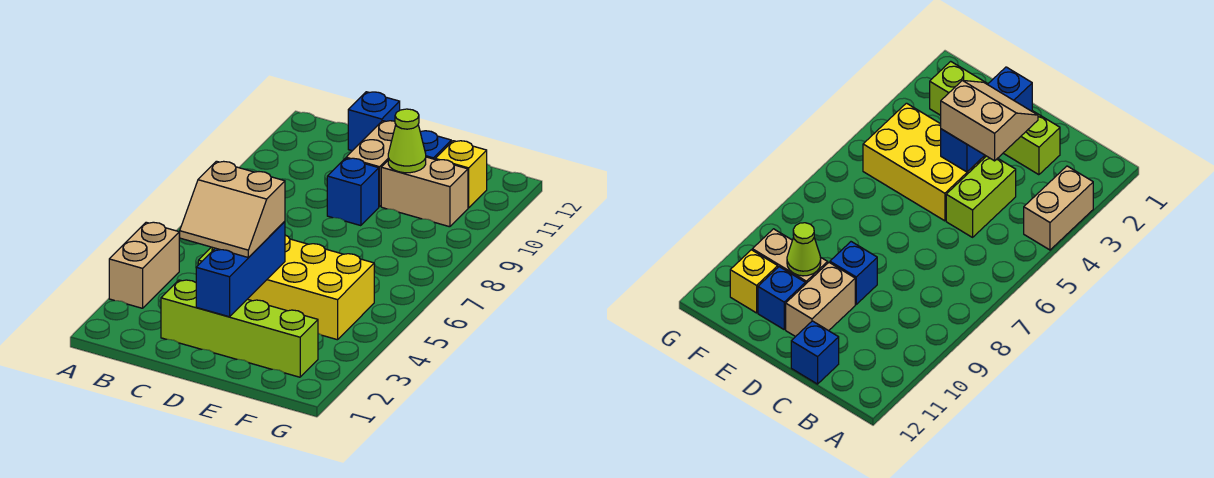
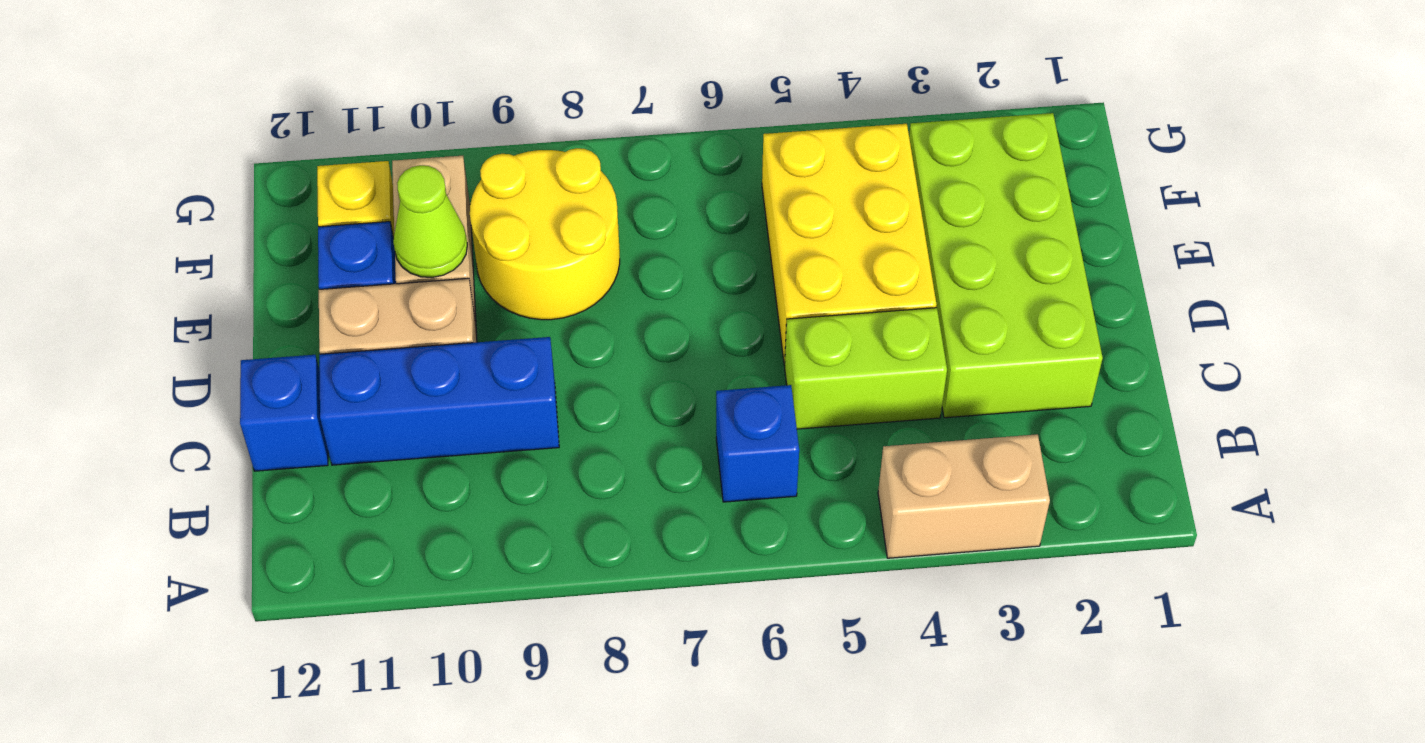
lime brick C2:F2 level 1 -> lime brick C2:F3 level 1
tan slope C3:D4 level 3 top 4 -> none
blue brick D2:D4 level 2 -> blue brick C9:C11 level 1
blue brick D9 level 1 -> blue brick B6 level 1
none -> yellow round brick E8:F9 level 1

